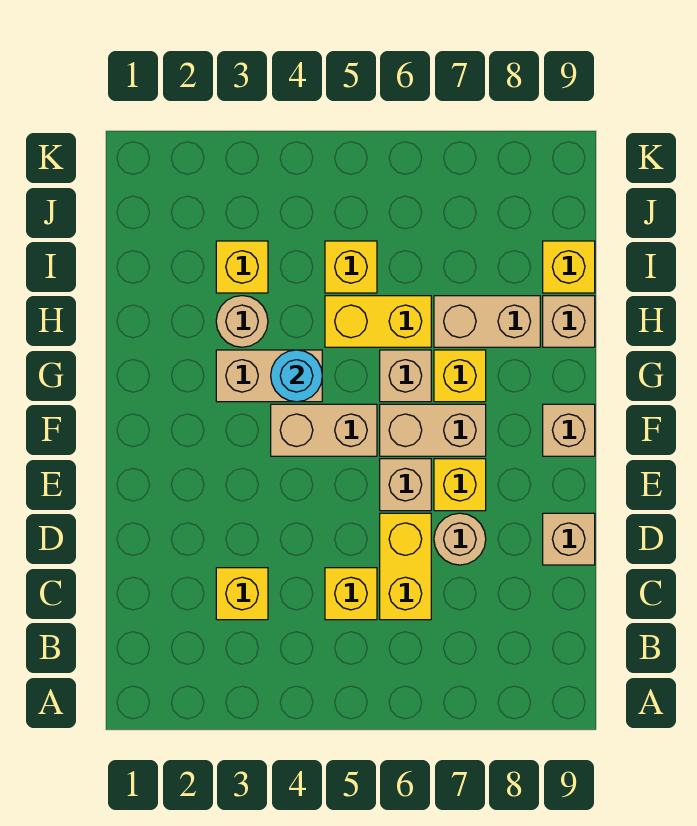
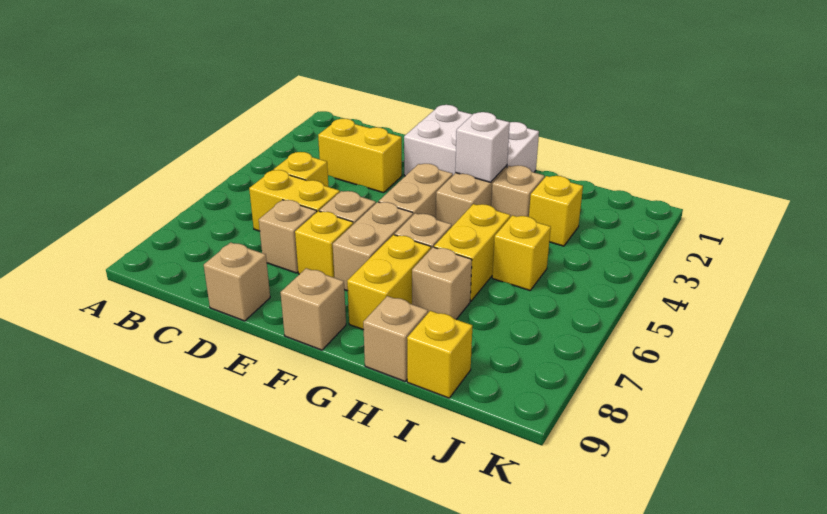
yellow brick C3 level 1 -> yellow brick C3:D3 level 1
tan round brick D7 level 1 -> tan brick D7 level 1
none -> white brick E1:G2 level 1
none -> white brick G3 level 2
cyan round brick G4 level 2 -> none
yellow brick G7 level 1 -> yellow brick G7:G8 level 1
tan round brick H3 level 1 -> tan brick H3 level 1
tan brick H7:H8 level 1 -> tan brick H7 level 1

